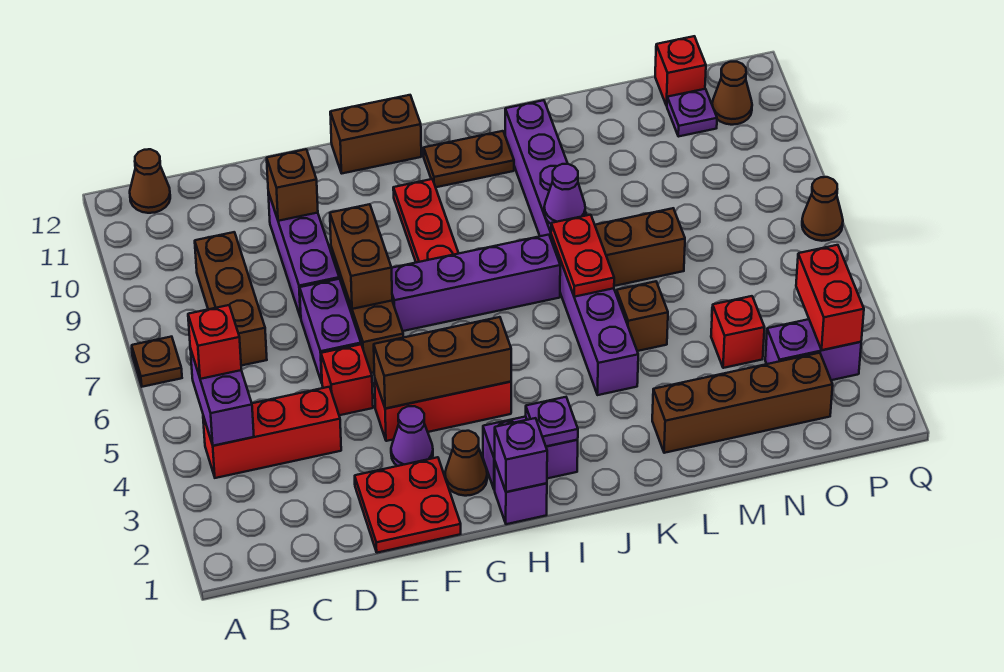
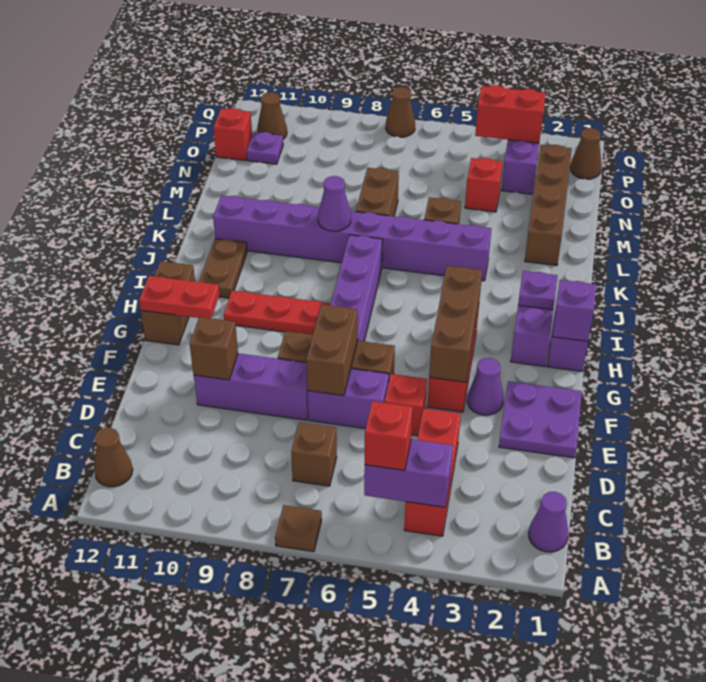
none -> purple cone B1 level 1
brown brick C7:C9 level 1 -> brown brick C7 level 1
red plate E1:F2 level 1 -> purple plate E1:F2 level 1
brown brick F7:F8 level 2 -> brown brick E7:F7 level 2
brown cone G2 level 1 -> brown cone P1 level 1
red plate K6:K7 level 2 -> red plate G11:G12 level 2

